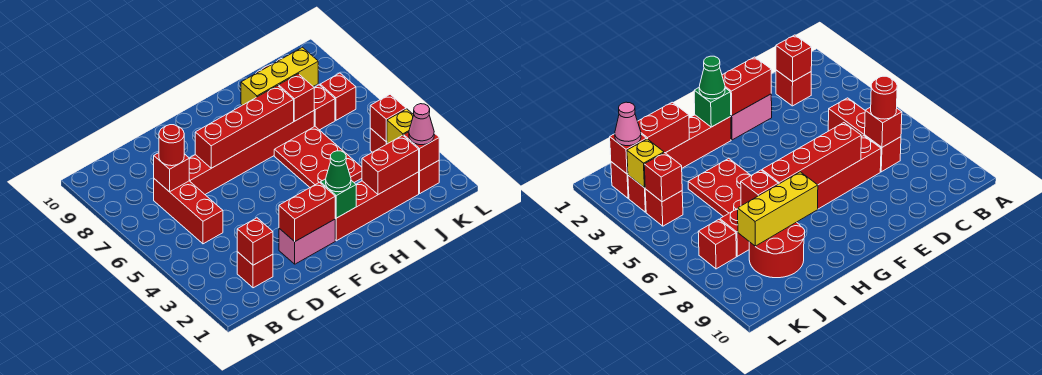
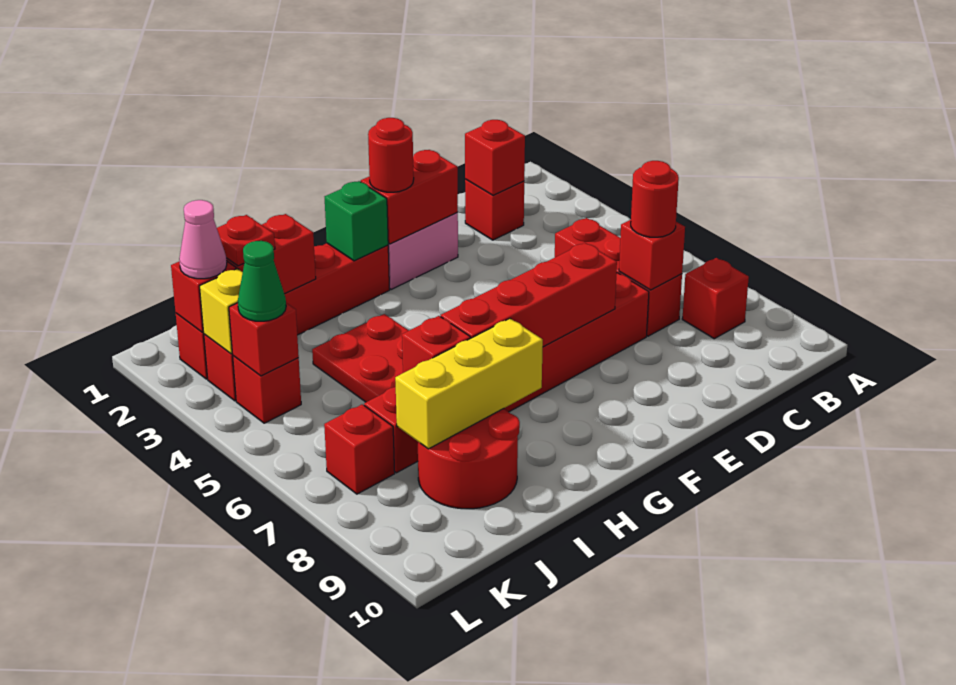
none -> red brick B8 level 1
none -> red round brick F2 level 3
green cone G2 level 3 -> green cone K4 level 3
none -> red plate J2 level 3

